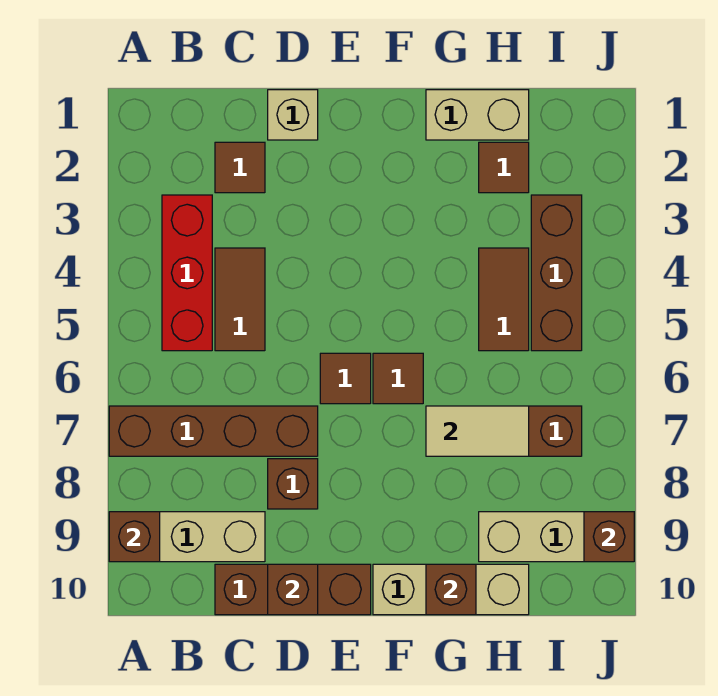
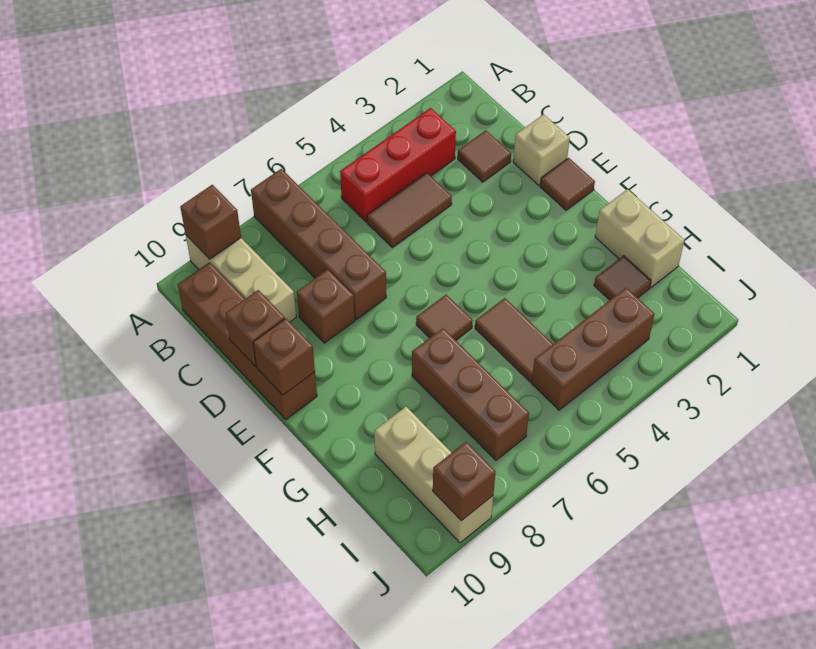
brown brick C10:E10 level 1 -> brown brick B10:E10 level 1
brown tile E6 level 1 -> brown tile E1 level 1
tan brick F10:H10 level 1 -> none
tan tile G7:H7 level 2 -> none
brown brick G10 level 2 -> brown brick E10 level 2
brown tile H4:H5 level 1 -> brown tile G5:H5 level 1

